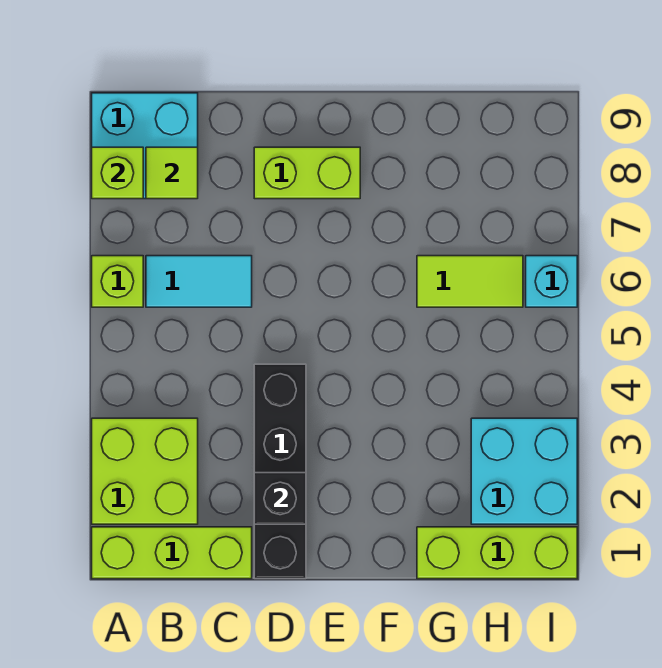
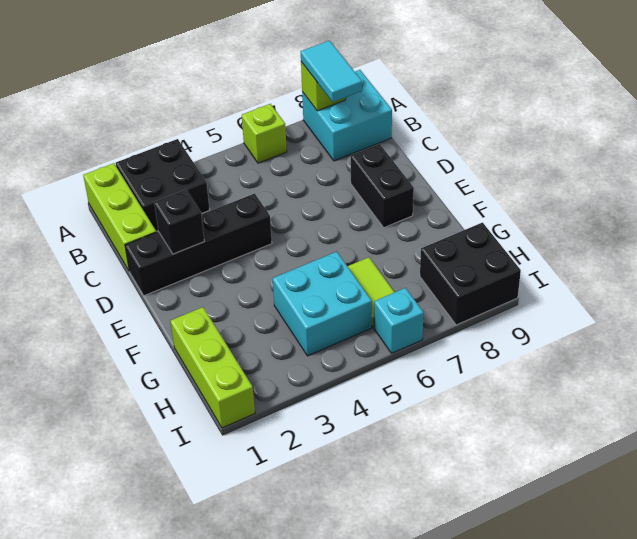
lime brick A2:B3 level 1 -> black brick A2:B3 level 1
cyan tile B6:C6 level 1 -> cyan tile A8:B8 level 3
lime tile B8 level 2 -> none
lime brick D8:E8 level 1 -> black brick D8:E8 level 1
cyan brick H2:I3 level 1 -> cyan brick G4:H5 level 1
none -> black brick H8:I9 level 1

